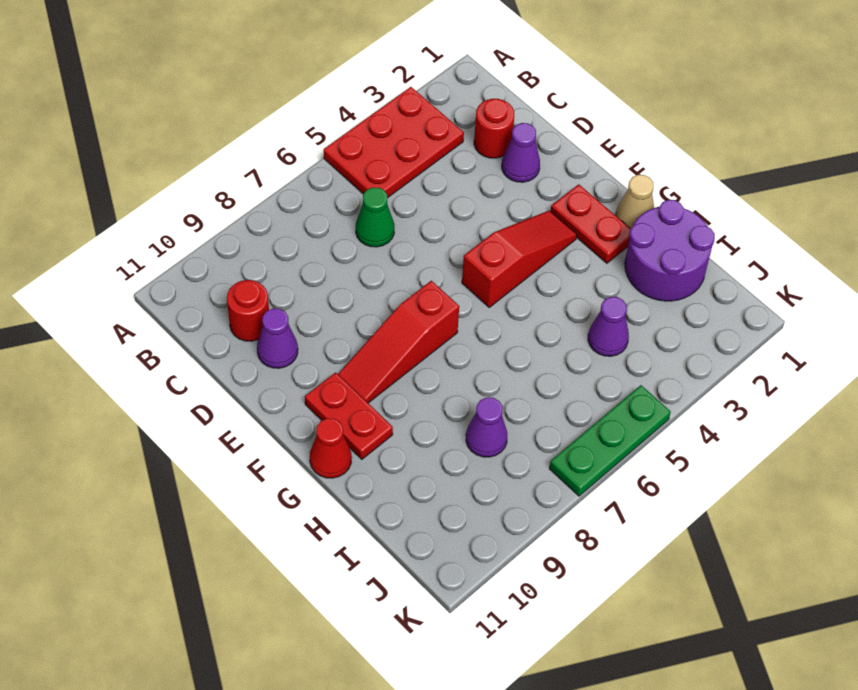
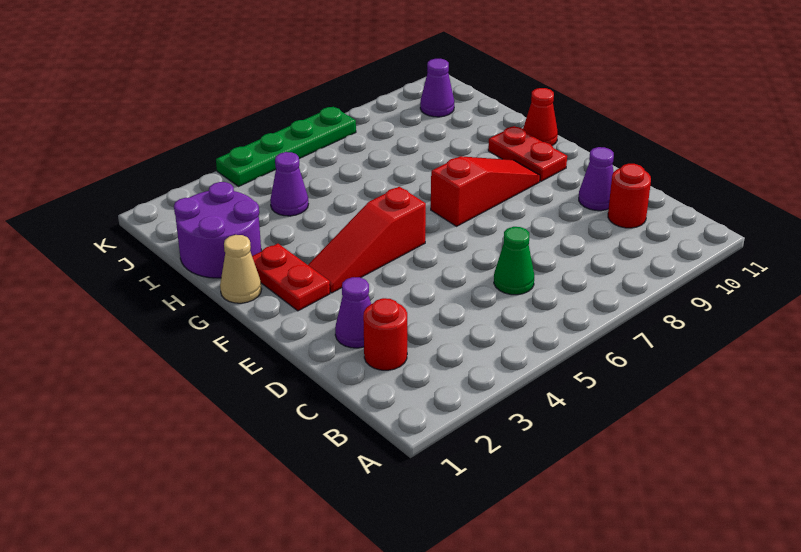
red plate A3:B5 level 1 -> none
purple cone I8 level 1 -> purple cone J10 level 1
green plate K5:K7 level 1 -> green plate K4:K7 level 1

